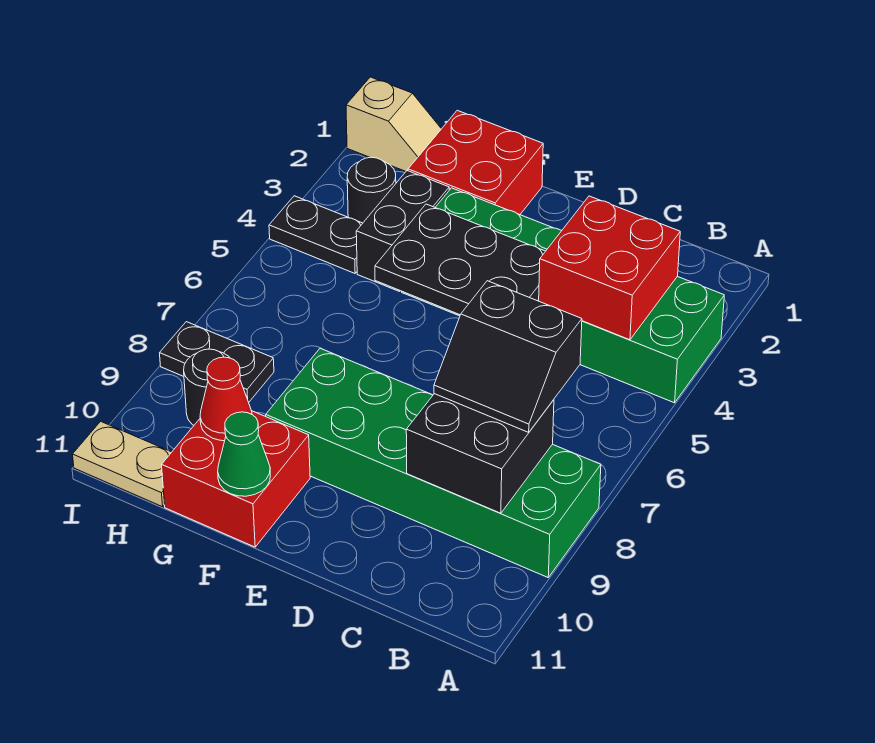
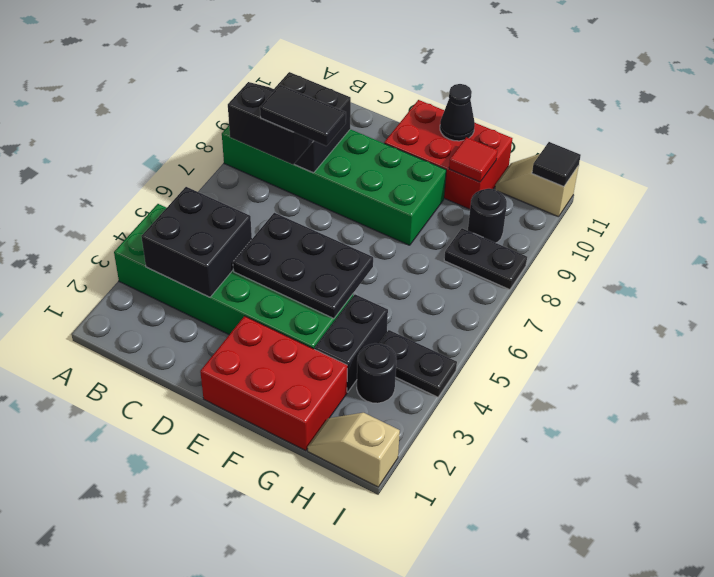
red brick B3:C4 level 2 -> black brick B3:C4 level 2
none -> black tile C7:D7 level 4
red brick F1:G2 level 1 -> red brick E1:G2 level 1
red brick F10:G11 level 1 -> red brick E10:G11 level 1
green cone F11 level 2 -> black cone F11 level 2
red cone G10 level 2 -> red tile G10 level 2
tan plate H11:I11 level 1 -> tan slope H11:I11 level 1 top I
none -> black tile I11 level 2

